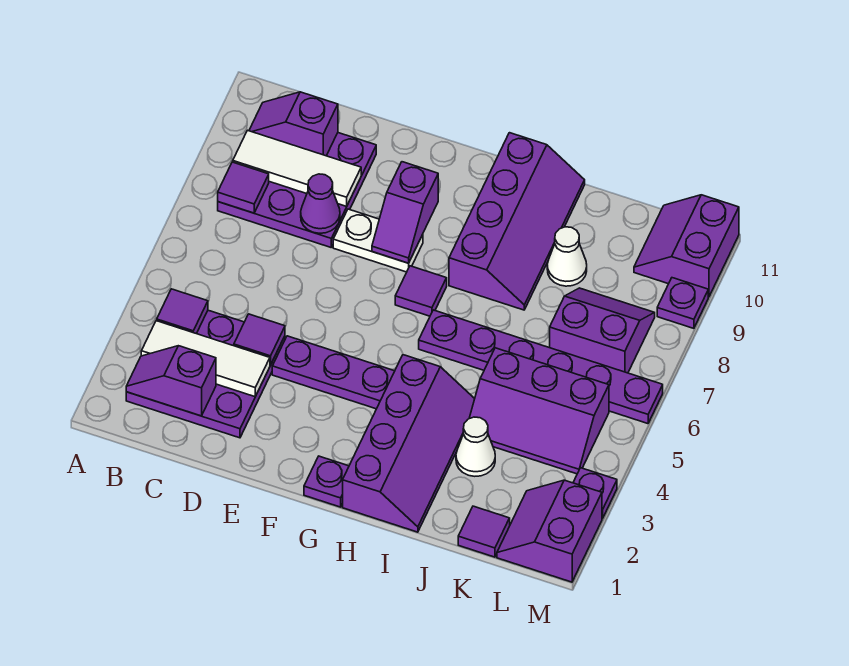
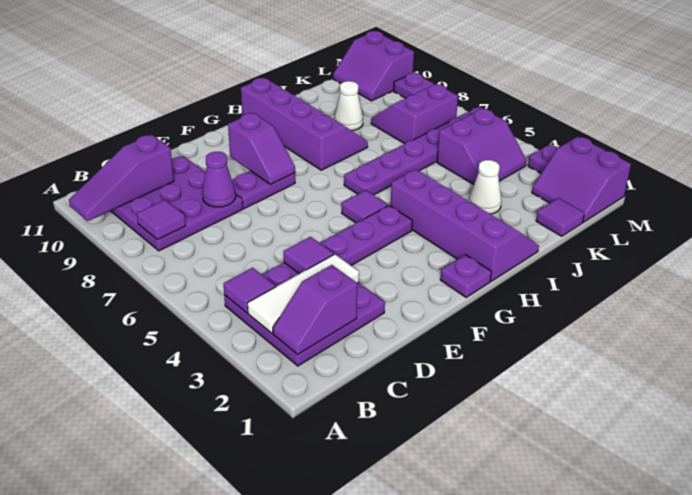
white tile B9:D9 level 2 -> none
purple slope B10:C10 level 2 top C -> purple slope A10:C10 level 2 top C
white plate E8:F8 level 1 -> purple plate E8:F8 level 1
purple tile G7 level 1 -> purple tile G5 level 1
purple slope J4:L5 level 1 top 5 -> purple slope K4:L5 level 1 top 5

